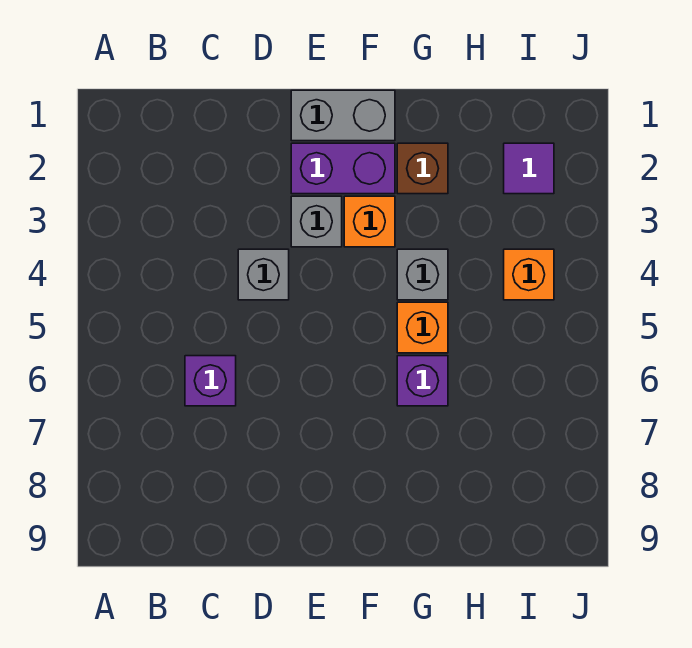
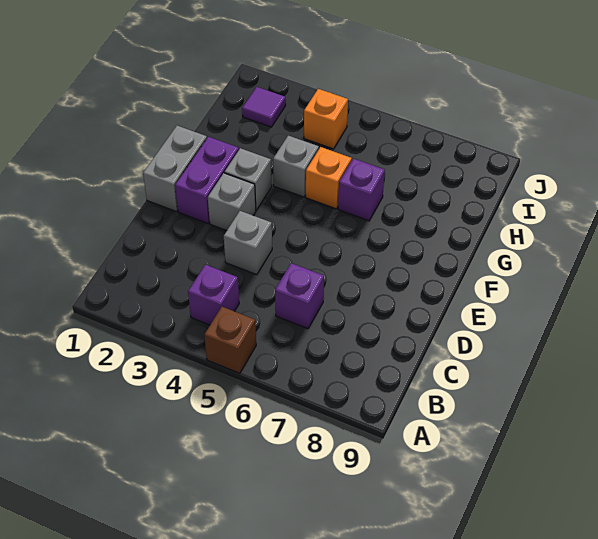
none -> purple brick B4 level 1
orange brick F3 level 1 -> grey brick F3 level 1
brown brick G2 level 1 -> brown brick A5 level 1

